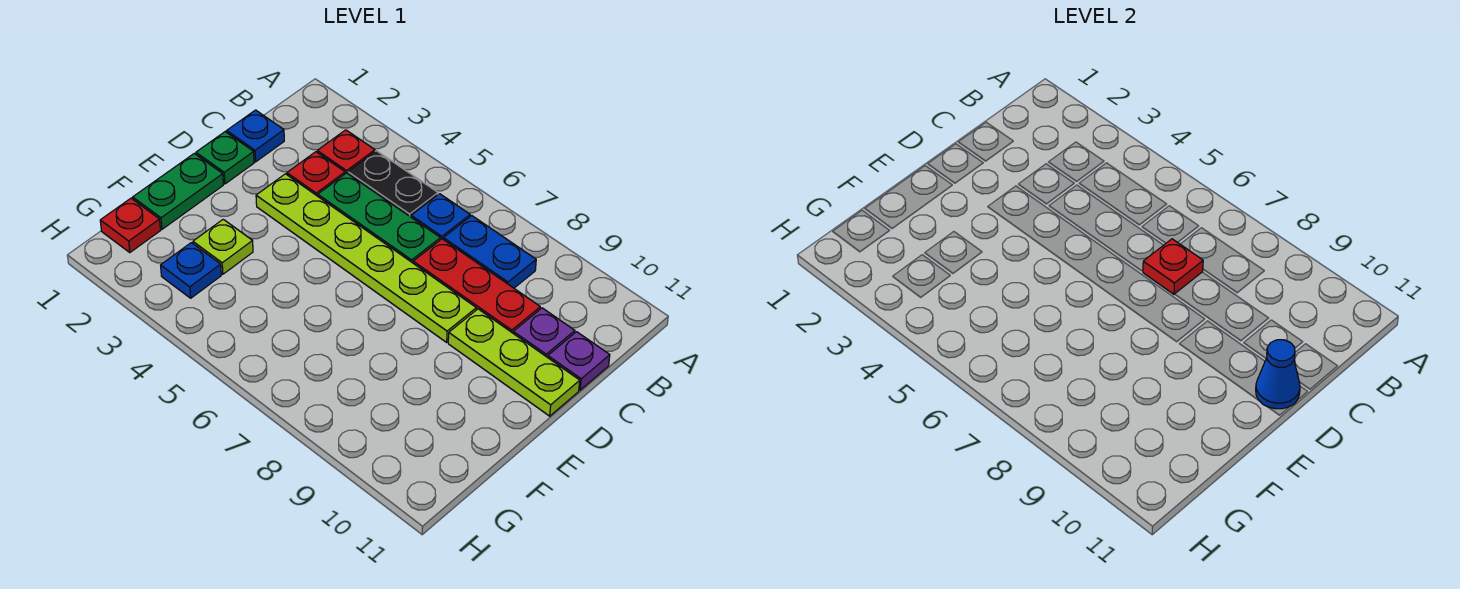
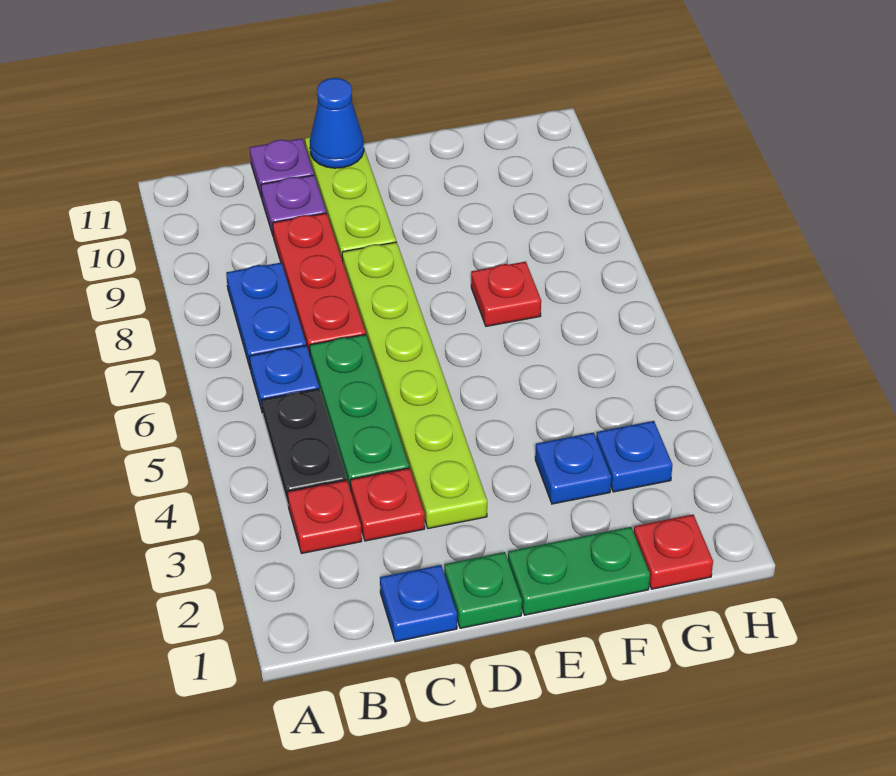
red plate C7 level 2 -> red plate F7 level 1
lime plate F3 level 1 -> blue plate F3 level 1

